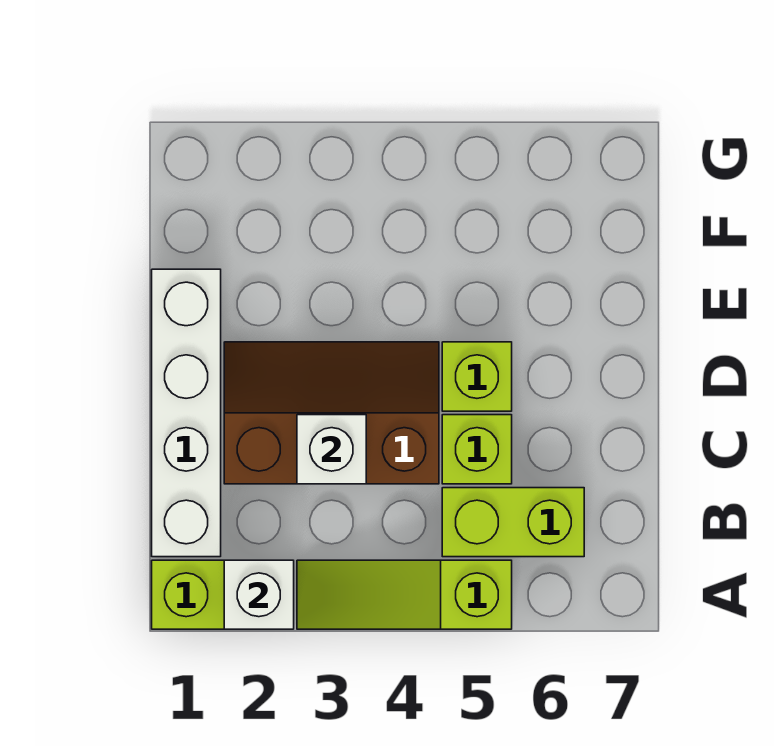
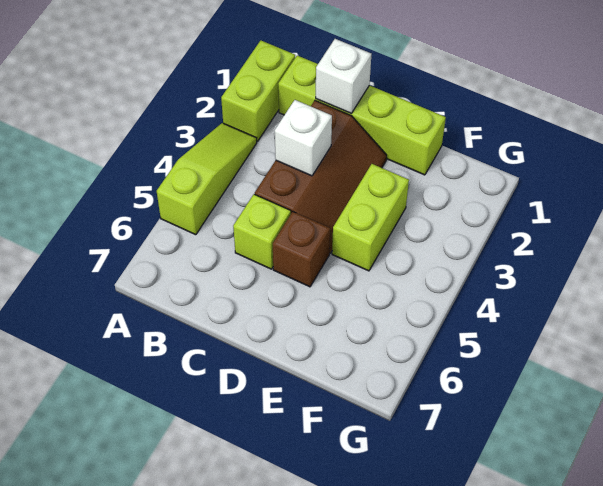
white brick A2 level 2 -> white brick C1 level 2
white brick B1:E1 level 1 -> lime brick B1:E1 level 1
lime brick B5:B6 level 1 -> lime brick E3:E4 level 1
lime brick D5 level 1 -> brown brick D5 level 1

